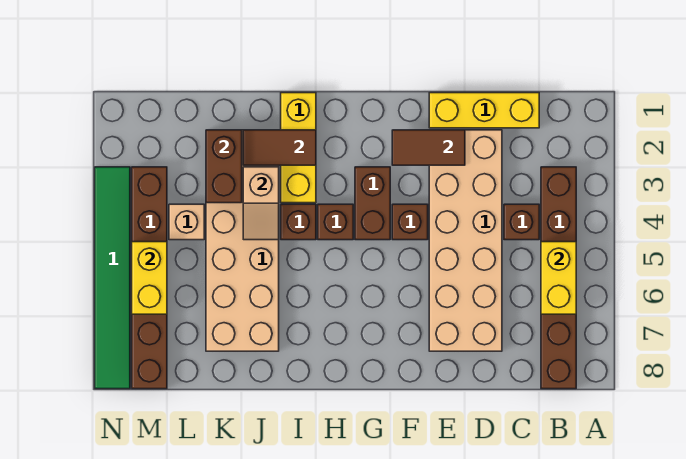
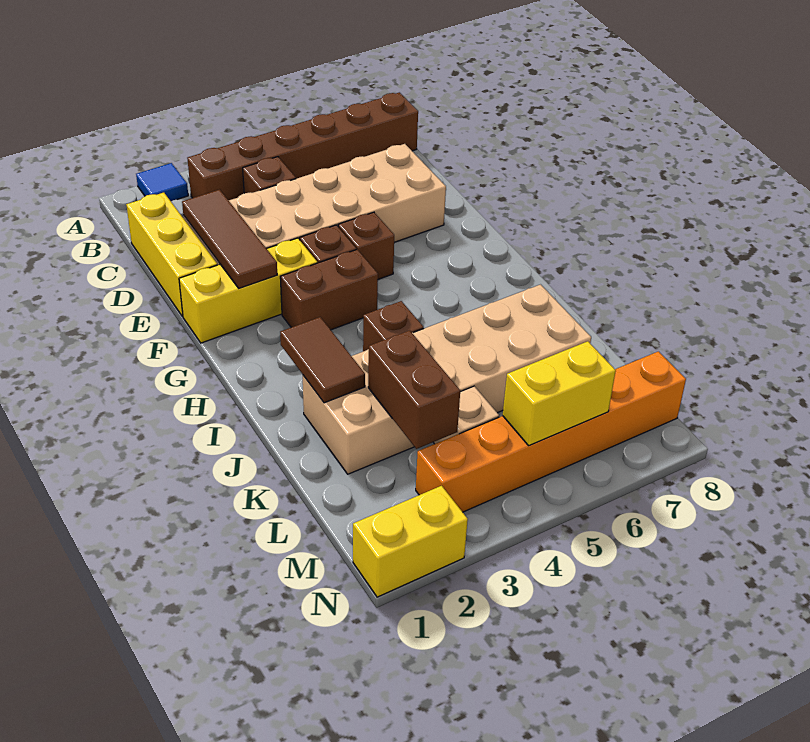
none -> blue tile A2 level 1
yellow brick B5:B6 level 2 -> yellow brick N1:N2 level 1
brown tile E2:F2 level 2 -> brown tile D2:F2 level 2
brown brick H4 level 1 -> brown brick F5 level 1
yellow brick I1:I3 level 1 -> yellow brick F1:F3 level 1
tan slope J3:J4 level 2 top 3 -> none
brown brick K2:K3 level 2 -> brown brick K3:L3 level 2
brown brick M3:M8 level 1 -> orange brick M3:M8 level 1
green tile N3:N8 level 1 -> none

